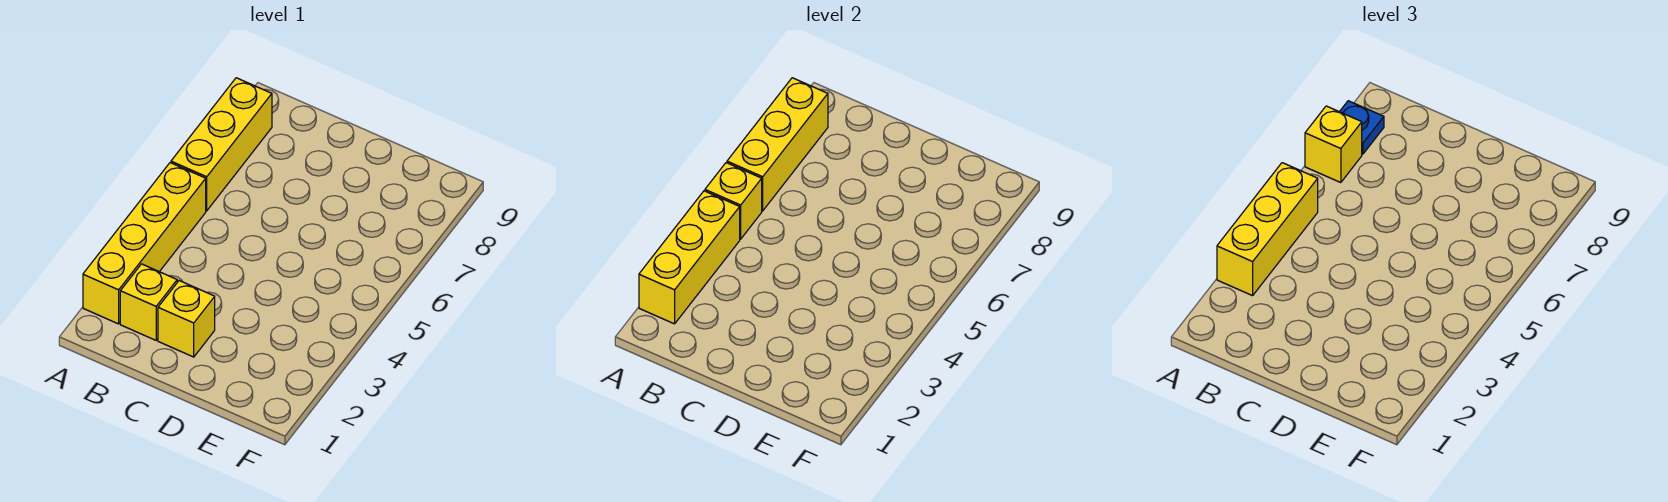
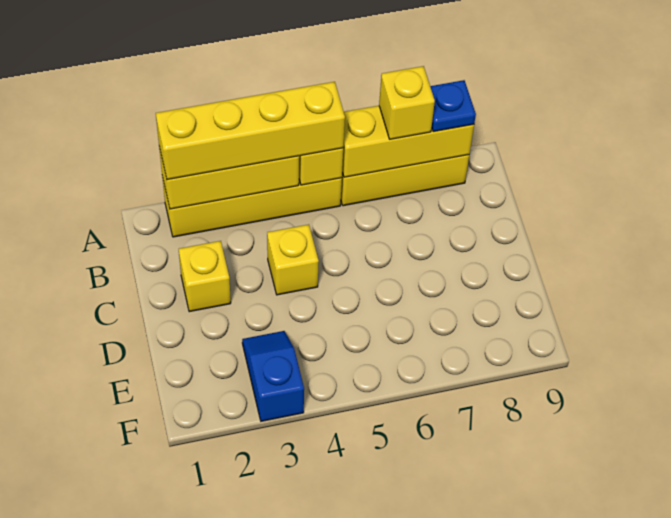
yellow brick A3:A5 level 3 -> yellow brick A2:A5 level 3
yellow brick B2 level 1 -> yellow brick C4 level 1
none -> blue slope E3:F3 level 1 top F

